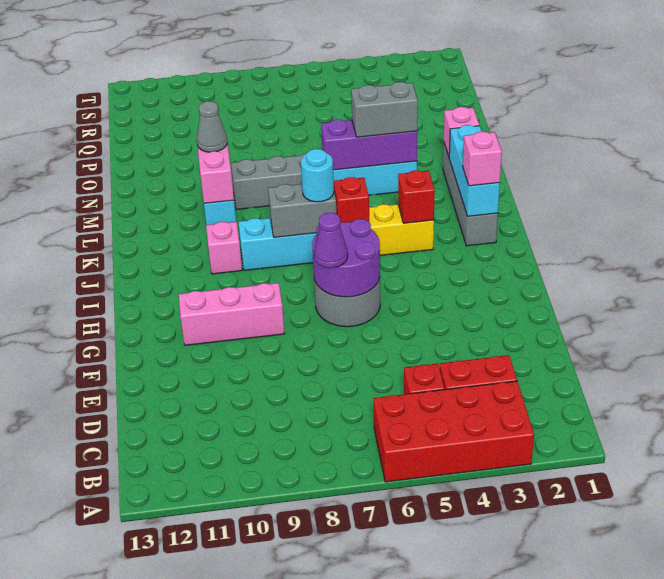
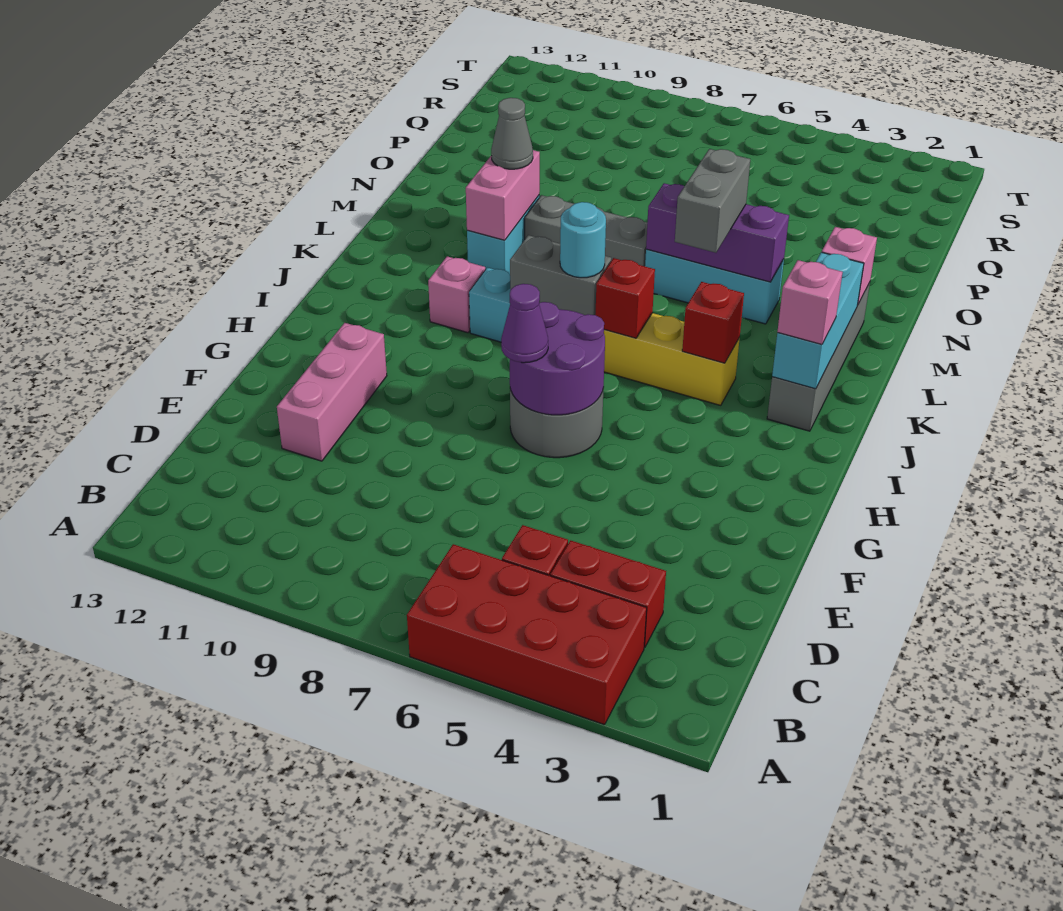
pink brick G9:G11 level 1 -> pink brick E11:G11 level 1
grey brick M4:M5 level 3 -> grey brick L5:M5 level 3

